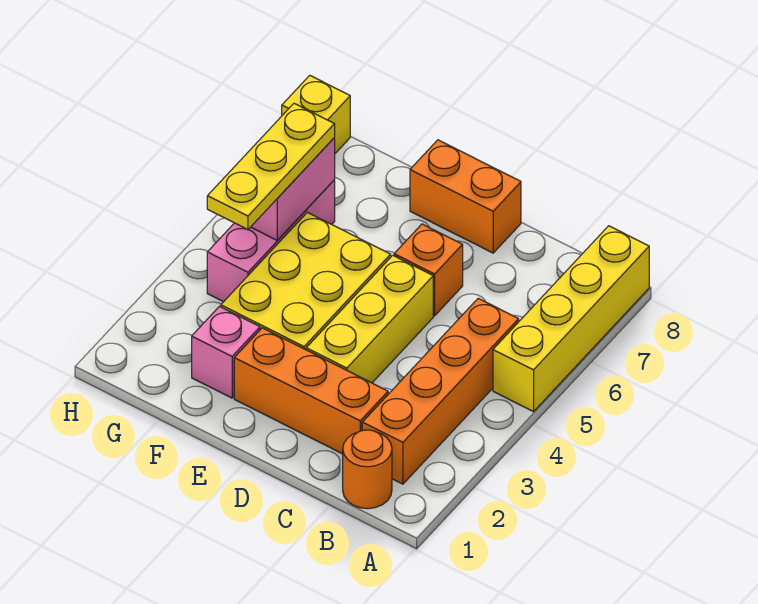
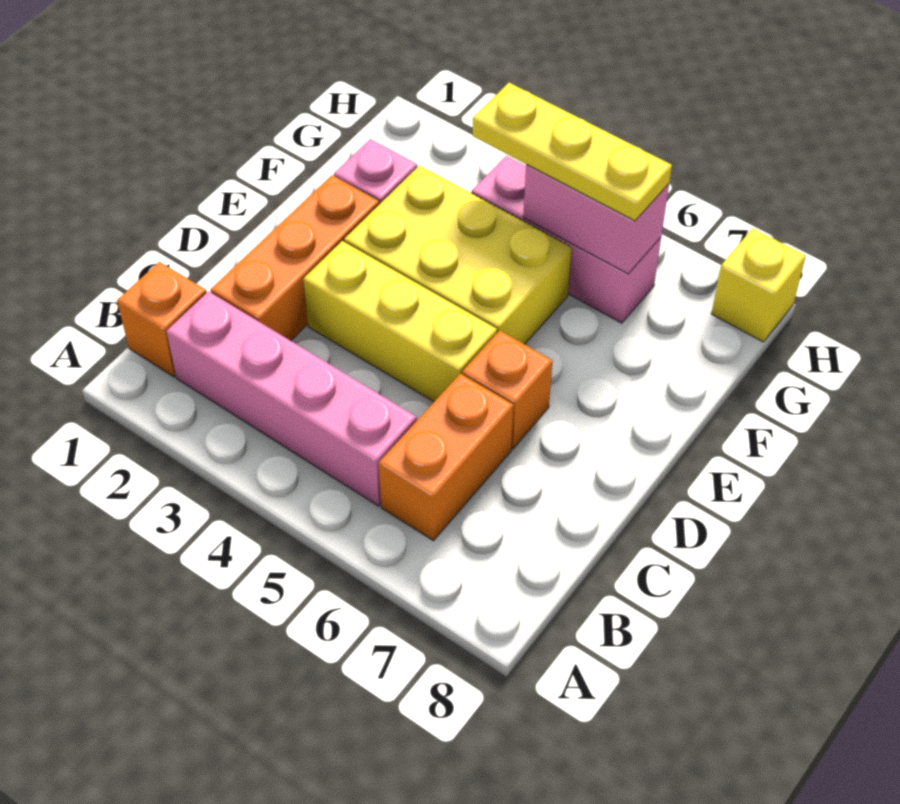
yellow brick A5:A8 level 1 -> none
orange round brick B1 level 1 -> orange brick B1 level 1
orange brick B2:B5 level 1 -> pink brick B2:B5 level 1
orange brick D8:E8 level 1 -> orange brick B6:C6 level 1

